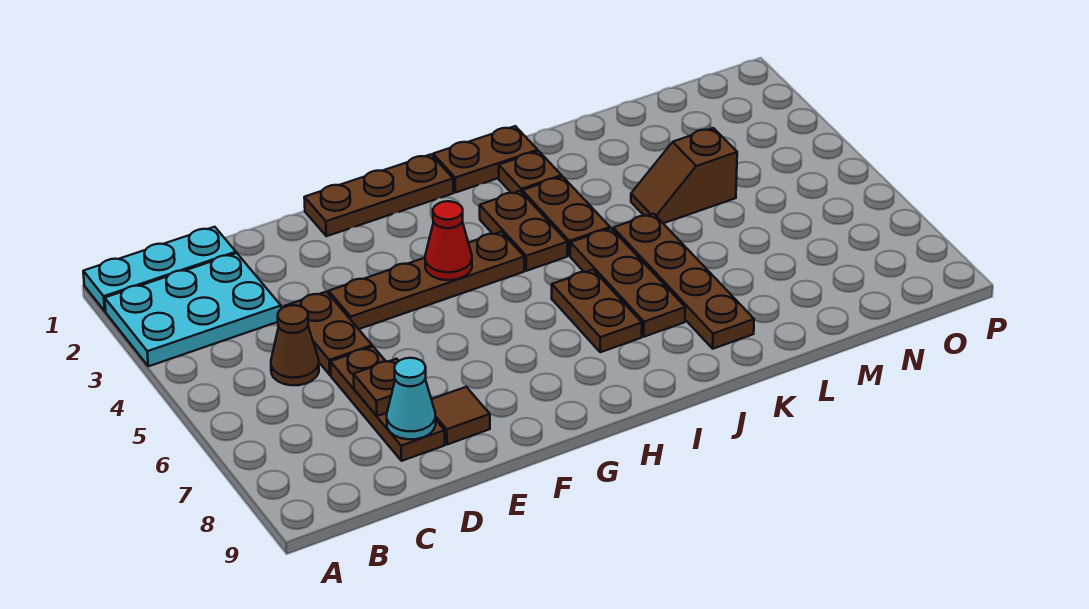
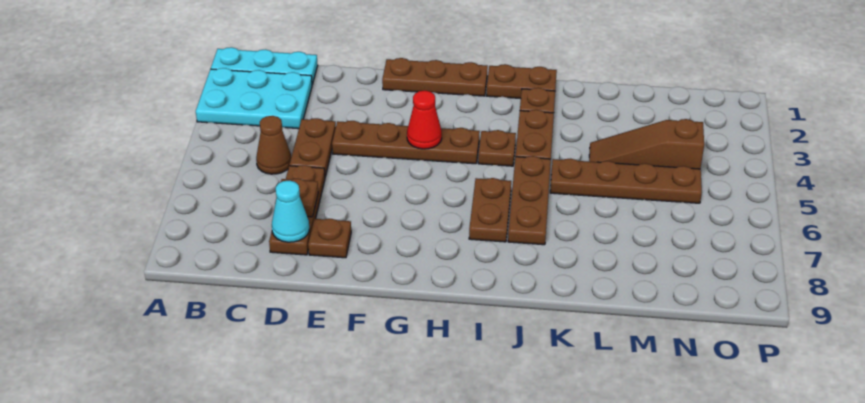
brown tile E8 level 1 -> brown plate E8 level 1
brown plate I3:I4 level 1 -> brown plate I4 level 1
brown plate K5:K8 level 1 -> brown plate K5:N5 level 1
brown slope L4:M4 level 1 top M -> brown slope L4:N4 level 1 top N

